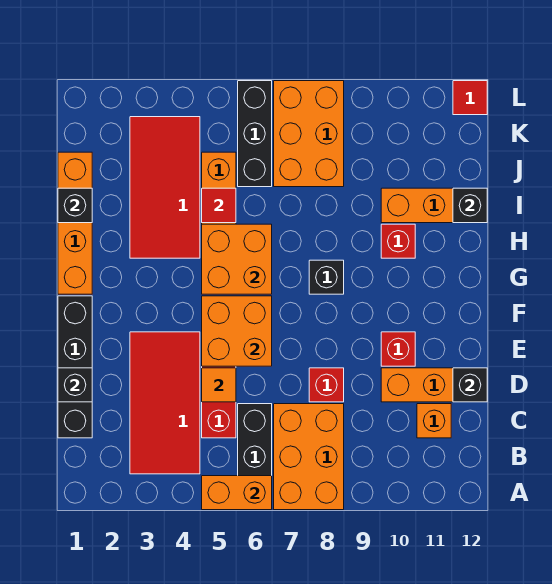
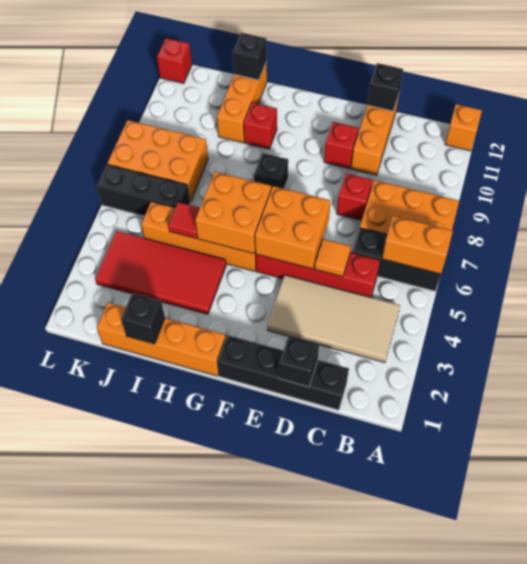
orange brick A5:A6 level 2 -> orange brick A6:B6 level 2
red tile B3:E4 level 1 -> tan tile B3:E4 level 1
orange brick C11 level 1 -> orange brick A12 level 1
red tile L12 level 1 -> red brick L12 level 1

